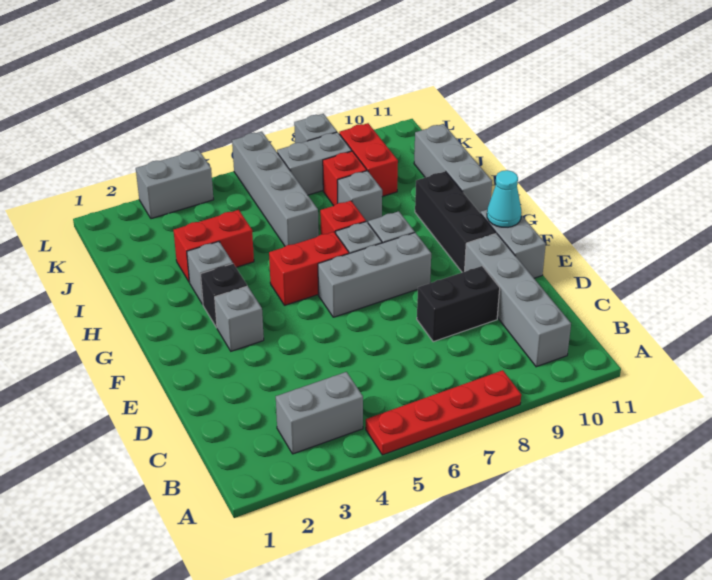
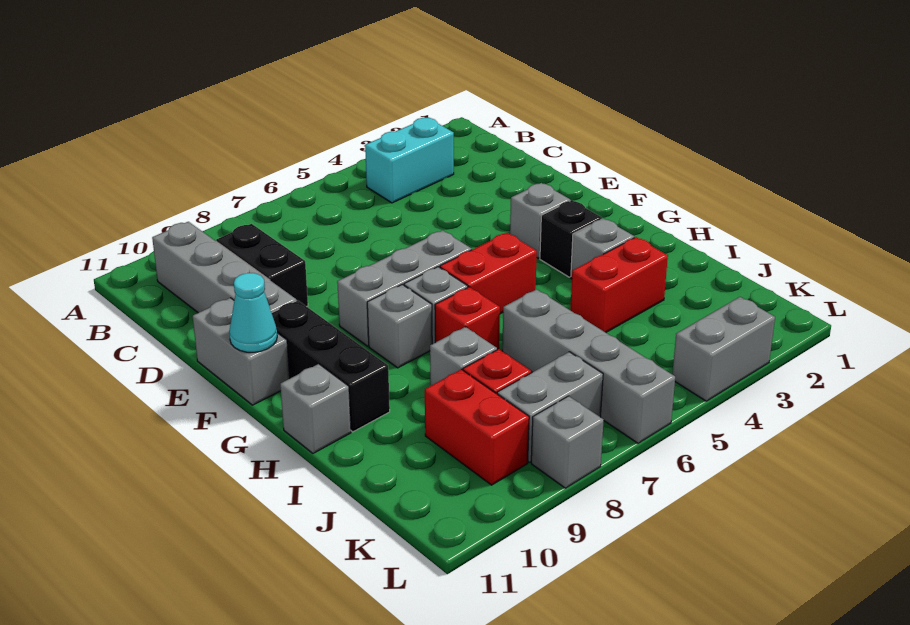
red plate A5:A8 level 1 -> none
grey brick B3:B4 level 1 -> cyan brick B3:B4 level 1
black brick D8:D9 level 1 -> black brick C9:D9 level 1
grey brick H11:J11 level 1 -> grey brick H11 level 1

